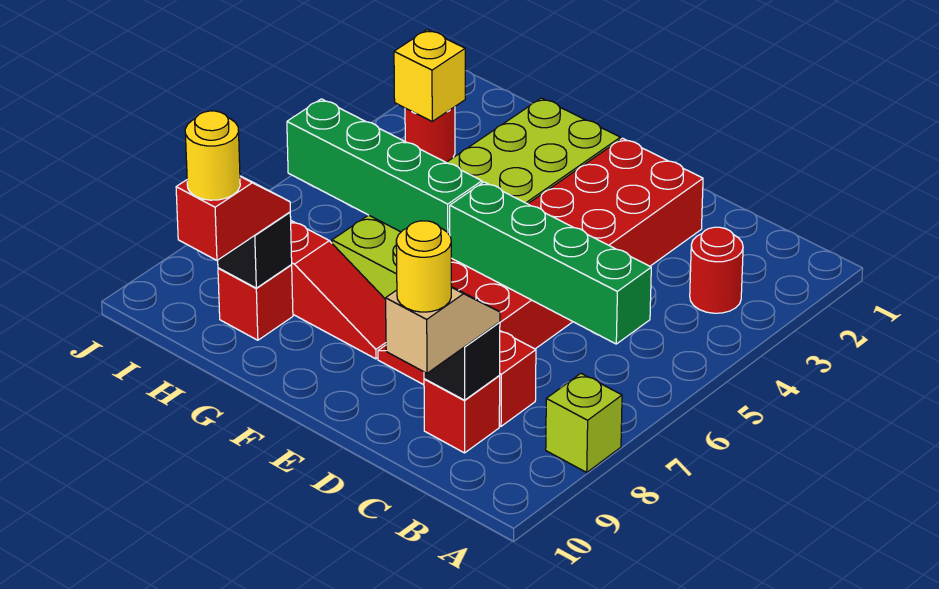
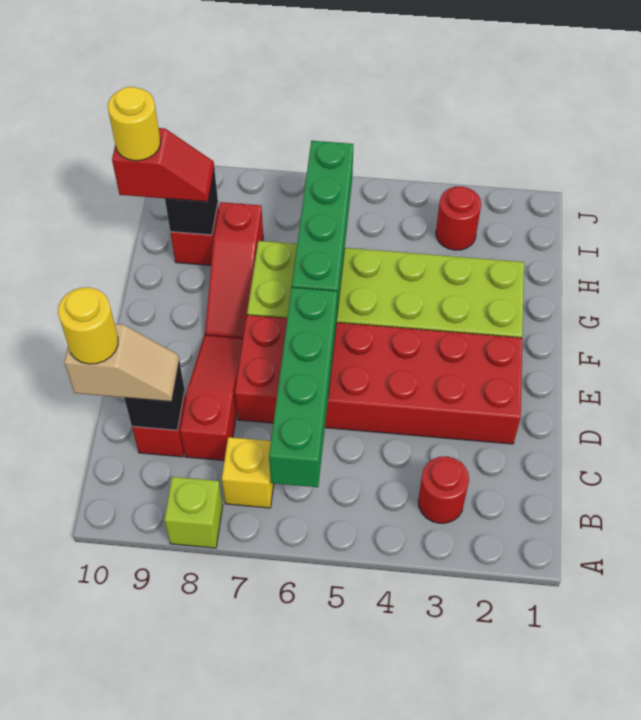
yellow brick I3 level 2 -> yellow brick B7 level 1

